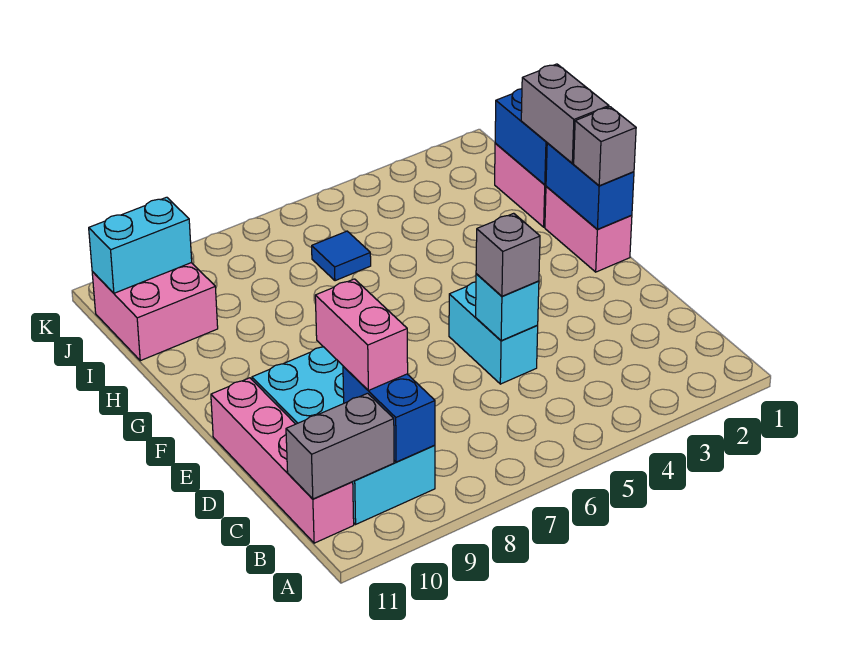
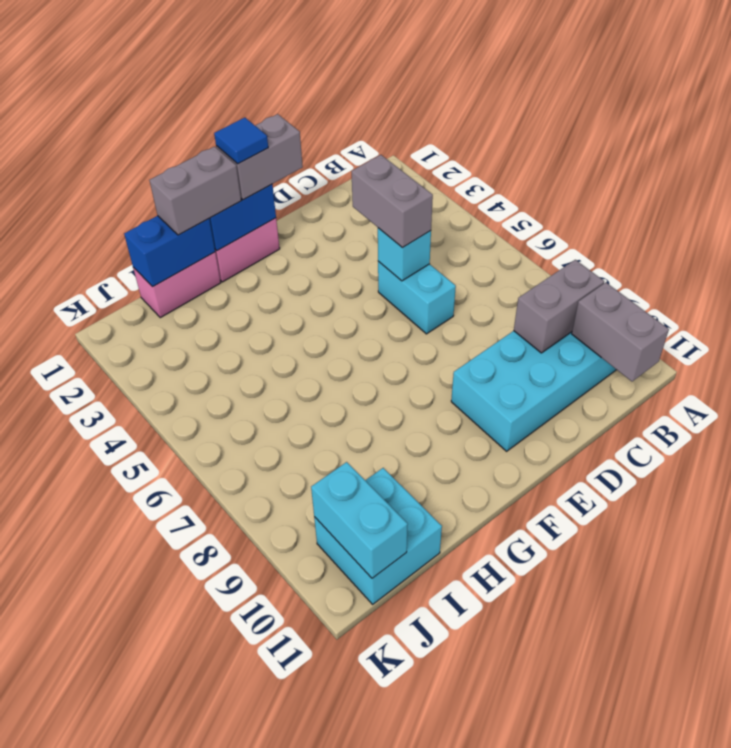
blue brick B9:C9 level 2 -> grey brick B9:C9 level 2
pink brick B11:E11 level 1 -> none
pink brick C9:D9 level 3 -> none
cyan brick D5:E5 level 1 -> cyan brick D5:D6 level 1
grey brick D5 level 3 -> grey brick D4:D5 level 3
grey brick F1 level 3 -> grey brick E1:F1 level 3
blue tile I6 level 1 -> blue tile F1 level 4
pink brick I10:J11 level 1 -> cyan brick I10:J11 level 1

